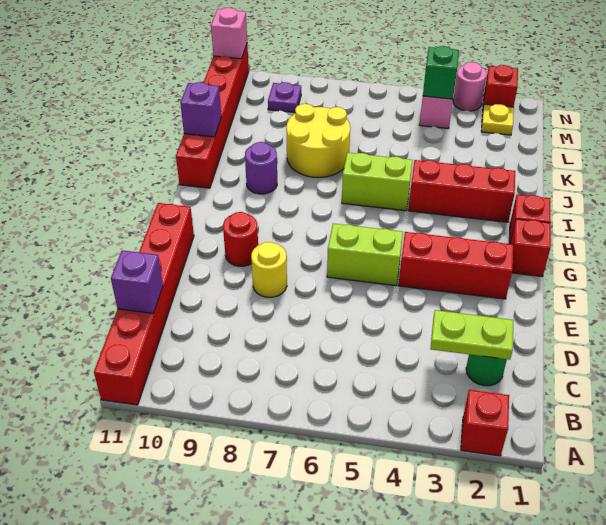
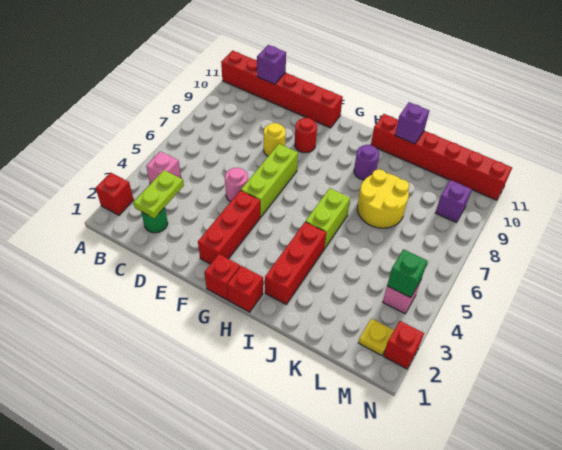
lime brick F5:F6 level 1 -> lime brick F5:F7 level 1
purple plate M9 level 1 -> purple brick M9 level 1
pink round brick N3 level 1 -> pink round brick E5 level 1
pink brick N11 level 2 -> pink brick B4 level 1

